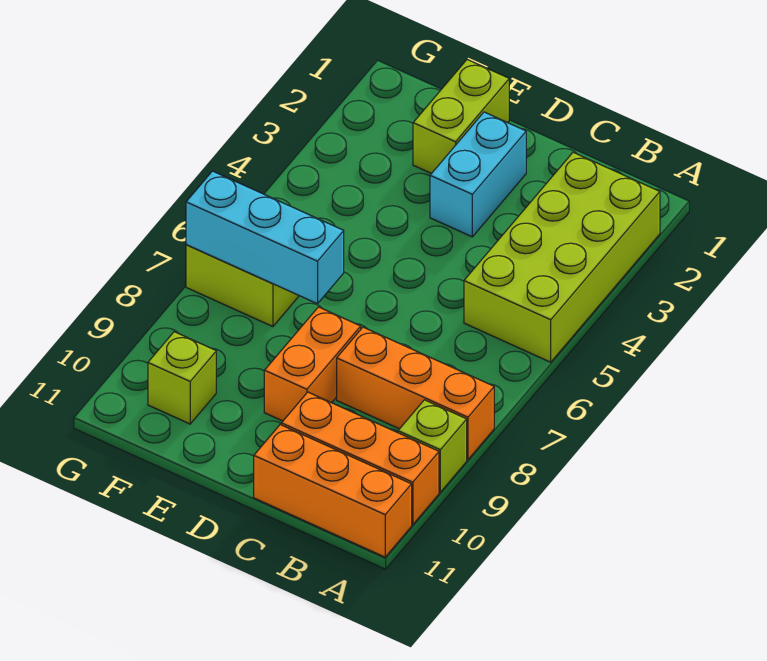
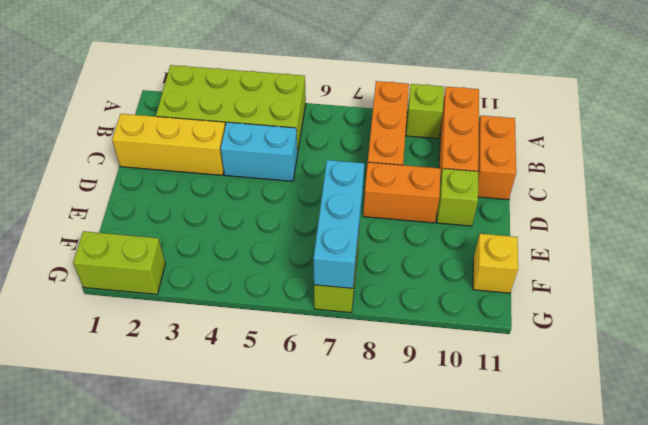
orange brick A11:C11 level 1 -> orange brick B11:C11 level 1
none -> yellow brick C1:C3 level 1
cyan brick D2:D3 level 1 -> cyan brick C4:C5 level 1
lime brick E1:E2 level 1 -> lime brick G1:G2 level 1
lime brick F10 level 1 -> lime brick D10 level 1
none -> yellow brick F11 level 1

